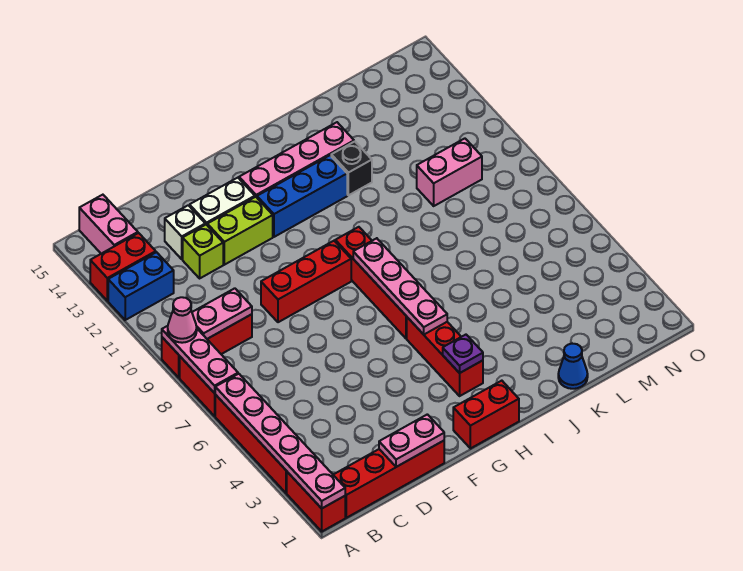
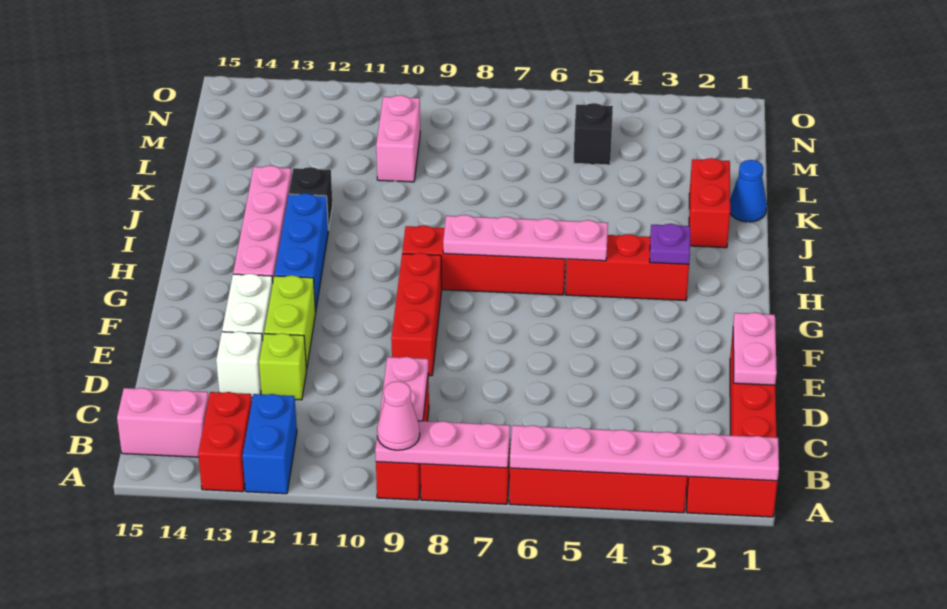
red brick G1:H1 level 1 -> red brick J2:K2 level 1
none -> black brick M5 level 1

